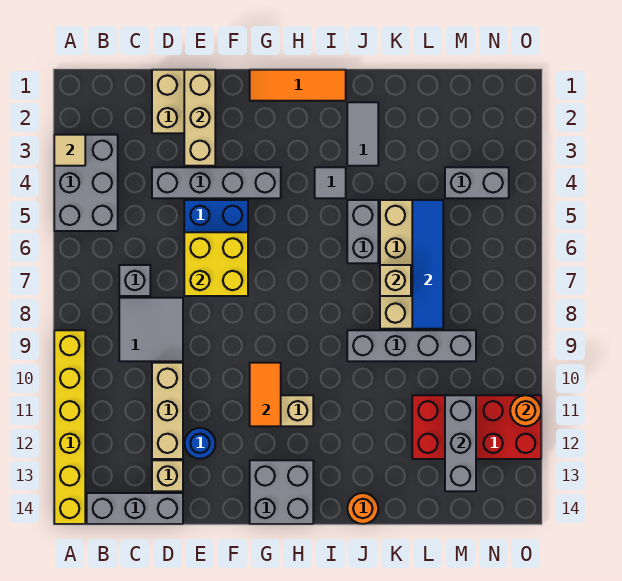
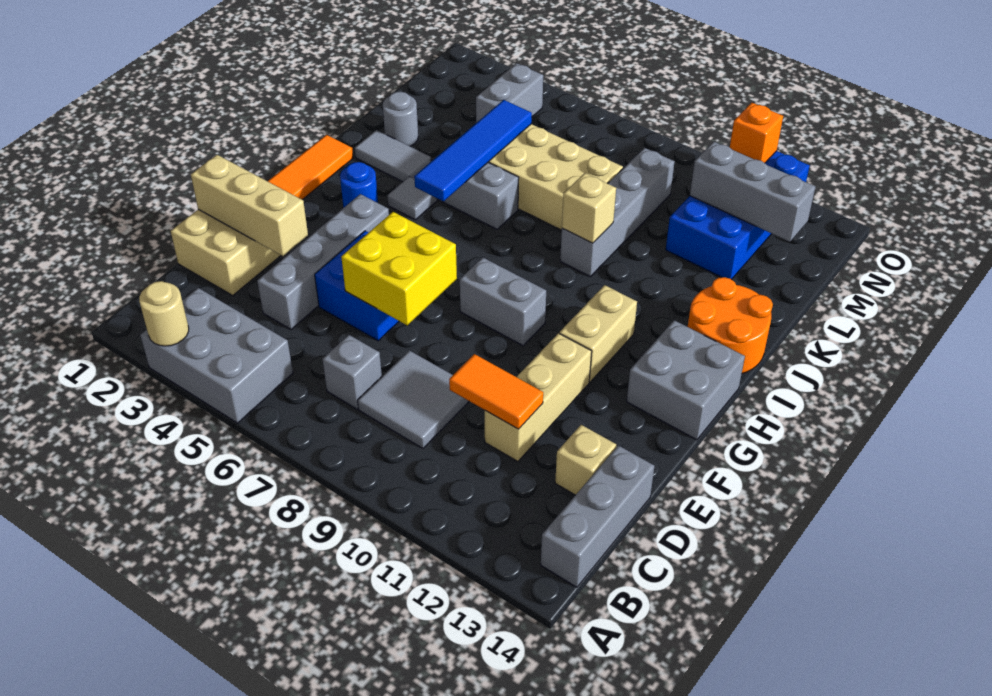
tan tile A3 level 2 -> tan round brick A3 level 2
yellow brick A9:A14 level 1 -> none
tan brick D10:D12 level 1 -> tan brick D11:F11 level 1
blue round brick E12 level 1 -> blue round brick H3 level 1
none -> grey brick G8:G9 level 1
orange tile G10:G11 level 2 -> orange tile D10:D11 level 2
orange round brick J14 level 1 -> orange round brick I13:J14 level 1
none -> grey round brick K2 level 1
tan brick K7 level 2 -> tan brick J9 level 2
blue tile L5:L8 level 2 -> blue tile I5:L5 level 2
red brick L11:O12 level 1 -> blue brick L11:O12 level 1
orange round brick O11 level 2 -> orange brick O11 level 2

